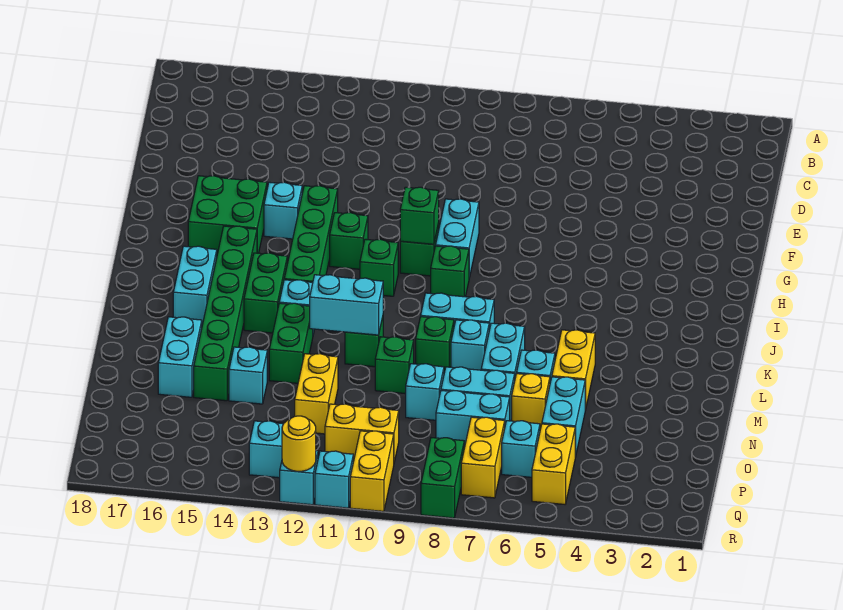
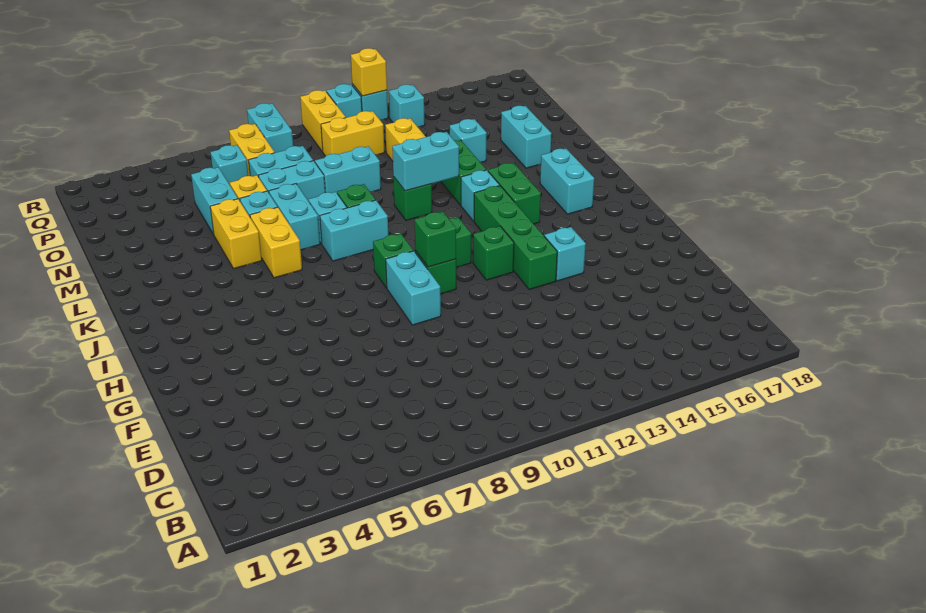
green brick G15:H16 level 1 -> none
green brick I15:N15 level 1 -> none
green brick M10 level 1 -> none
cyan brick N9 level 1 -> cyan brick N9:N10 level 1
yellow brick P5:Q5 level 1 -> yellow brick K6:L6 level 1
green brick Q8:R8 level 1 -> cyan brick Q8:R8 level 1
yellow round brick R12 level 2 -> yellow brick R12 level 2

